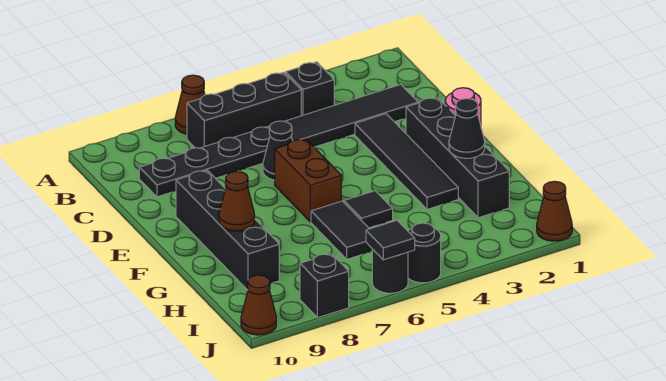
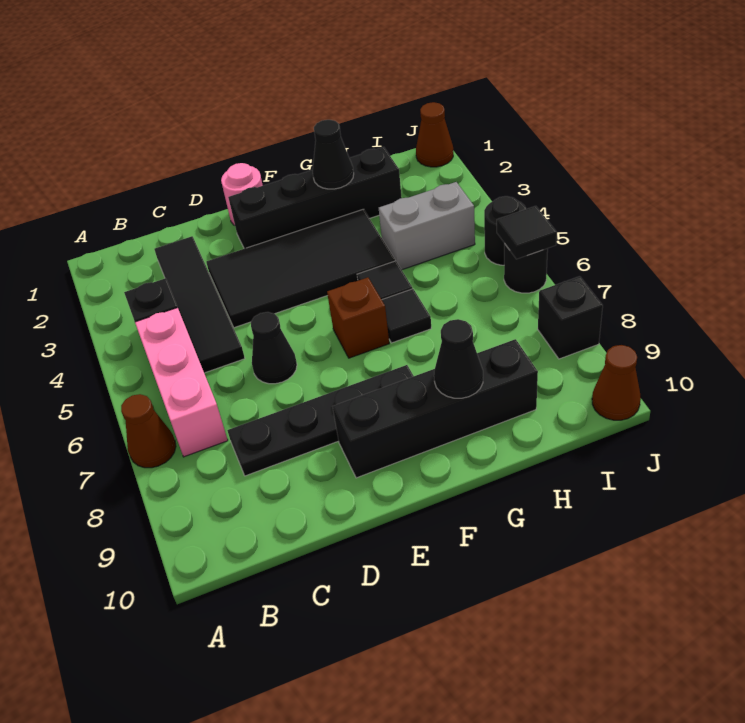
black brick B5:B7 level 1 -> pink brick B5:B7 level 1
black plate C6:C9 level 1 -> black plate C8:F8 level 1
black tile D3:G3 level 1 -> black tile D3:G4 level 1
brown brick E6:F6 level 1 -> brown brick F6 level 1
black tile G6:H6 level 1 -> black tile G6 level 1
brown cone G9 level 2 -> black cone G9 level 2
none -> grey brick H4:I4 level 1

